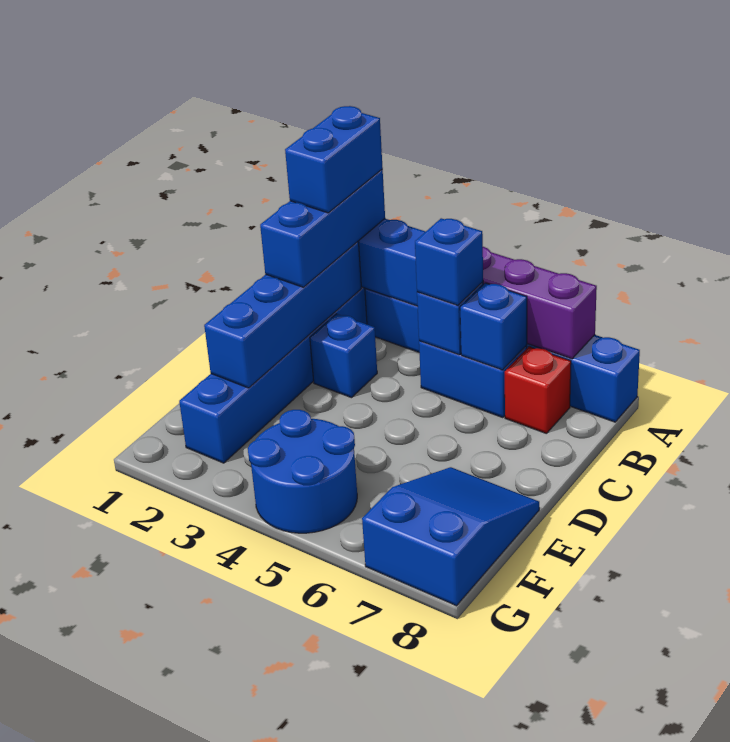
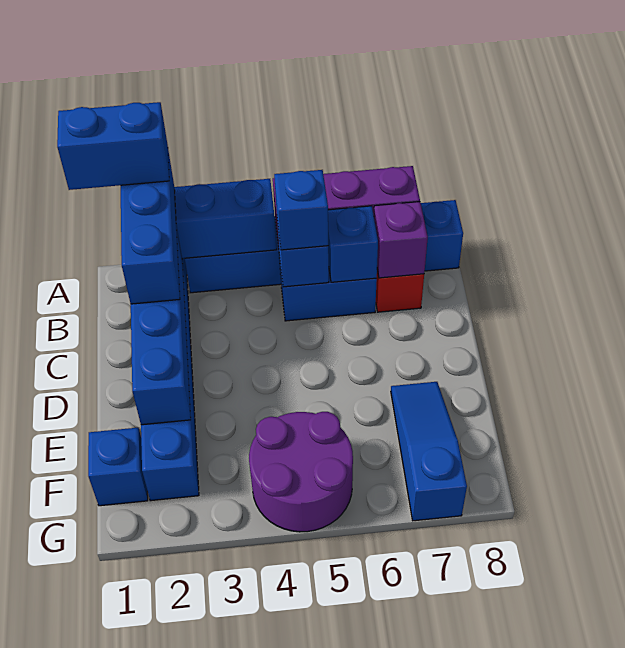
blue brick A2:B2 level 4 -> blue brick A1:A2 level 4
none -> purple brick B7 level 2
blue brick C3 level 1 -> blue brick F1 level 1
blue slope E7:G8 level 1 top G -> blue slope E7:G7 level 1 top G
blue round brick F4:G5 level 1 -> purple round brick F4:G5 level 1

